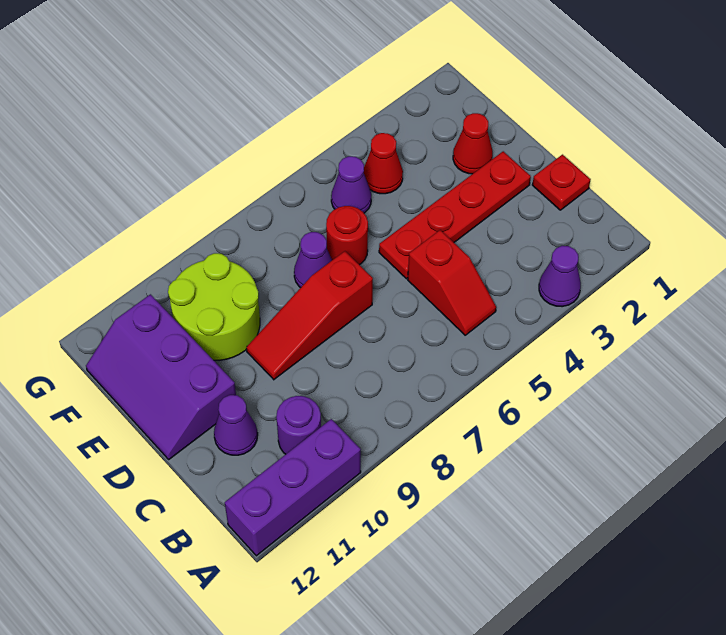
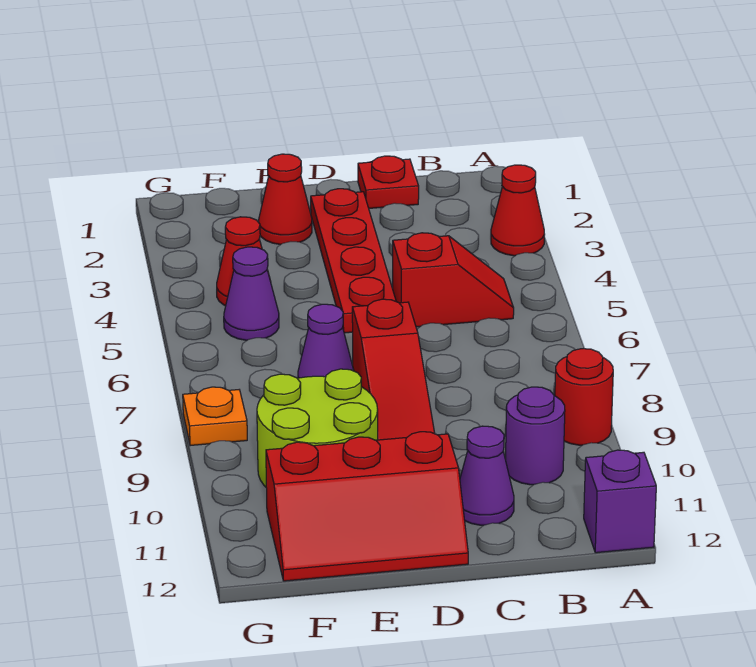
purple cone A3 level 1 -> red cone A3 level 1
purple brick A10:A12 level 1 -> purple brick A12 level 1
purple slope D11:F12 level 1 top 11 -> red slope D11:F12 level 1 top 11
red round brick E6 level 1 -> red round brick A9 level 1
none -> orange plate G8 level 1

